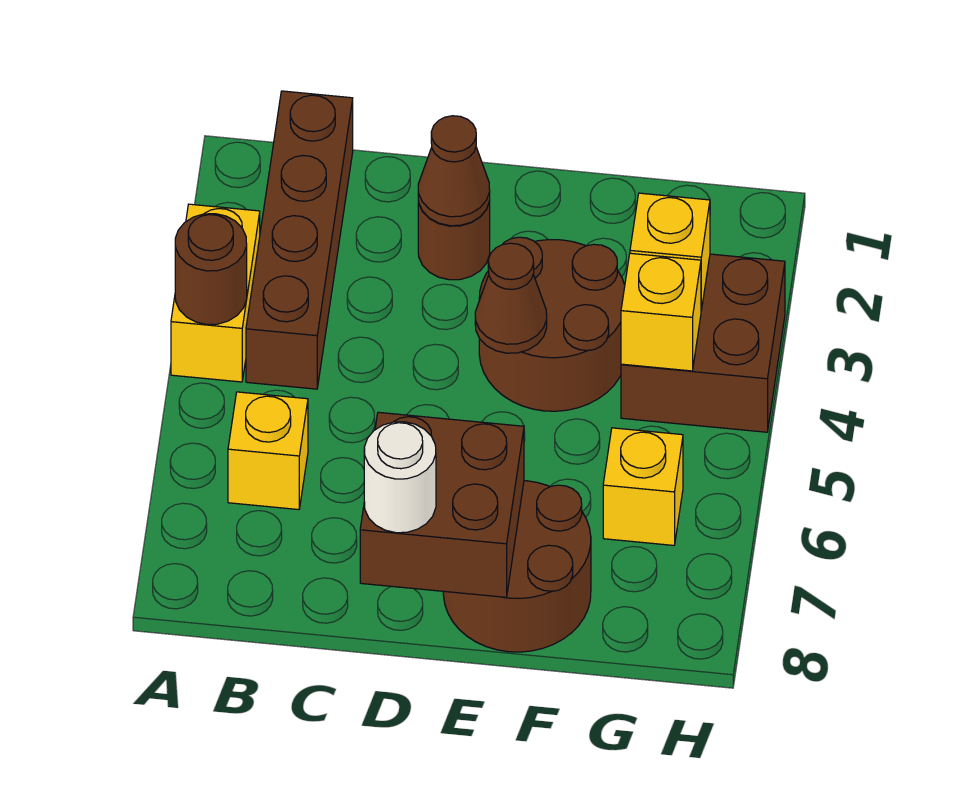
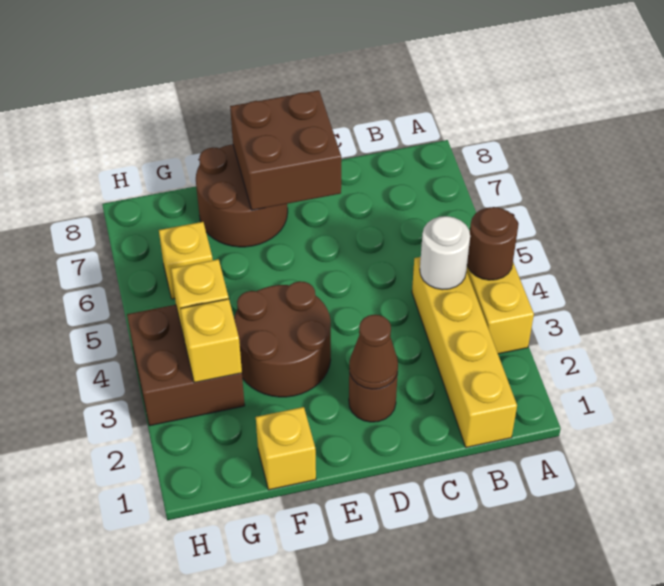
brown brick B1:B4 level 1 -> yellow brick B1:B4 level 1
yellow brick B6 level 1 -> yellow brick F1 level 1
white round brick D8 level 3 -> white round brick B4 level 2
brown cone E4 level 2 -> none

